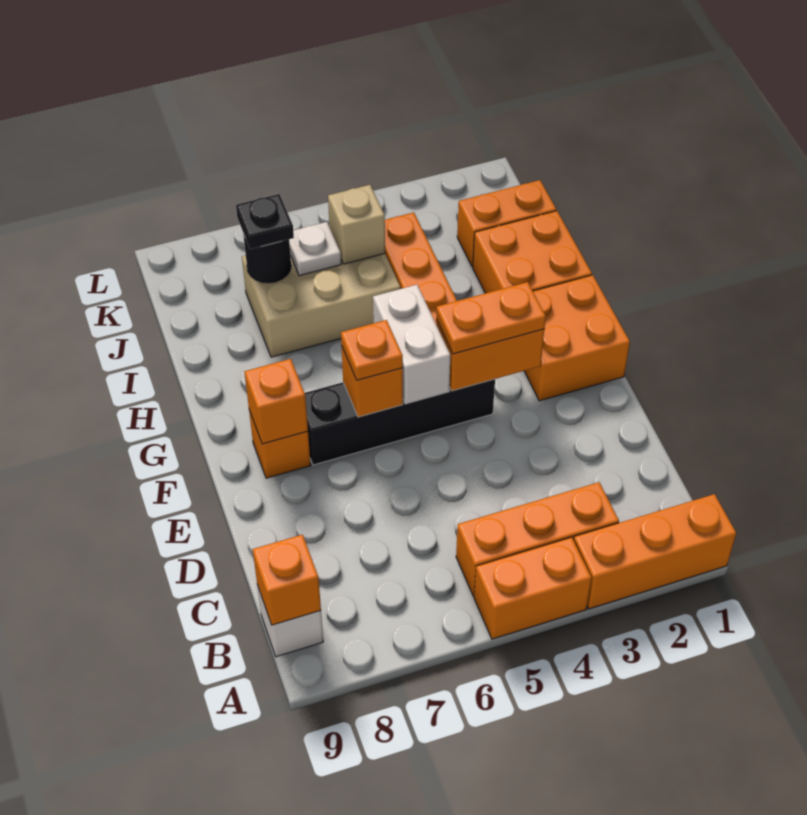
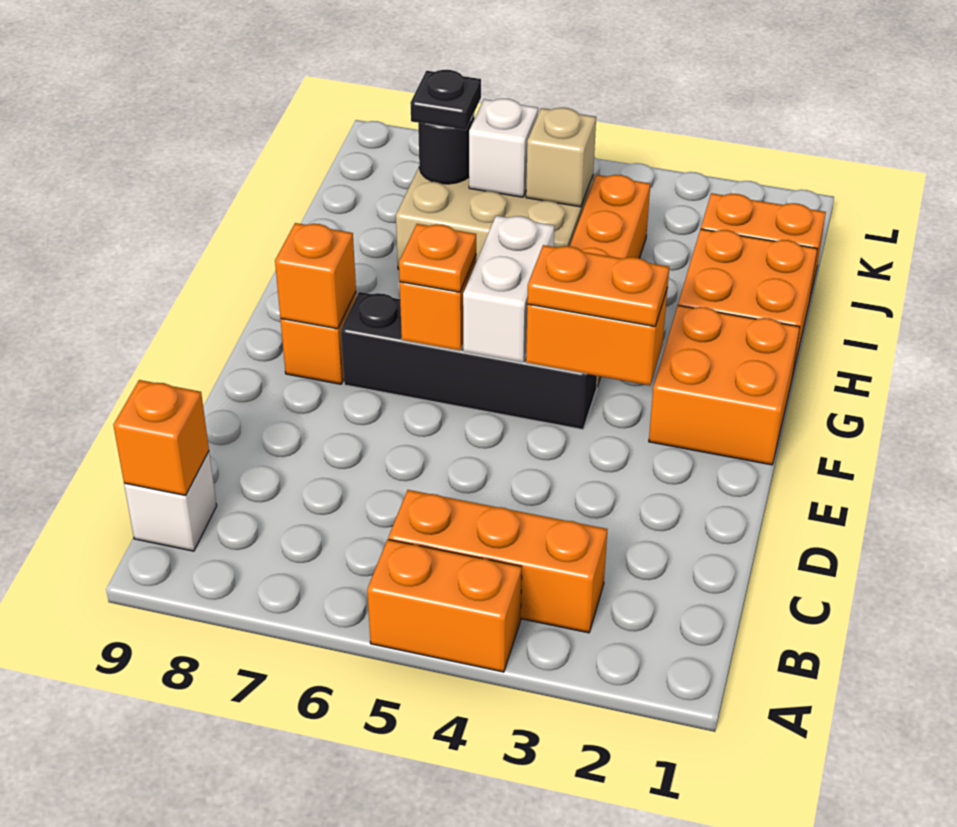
orange brick A1:A3 level 1 -> none
white plate J6 level 2 -> white brick J6 level 2

